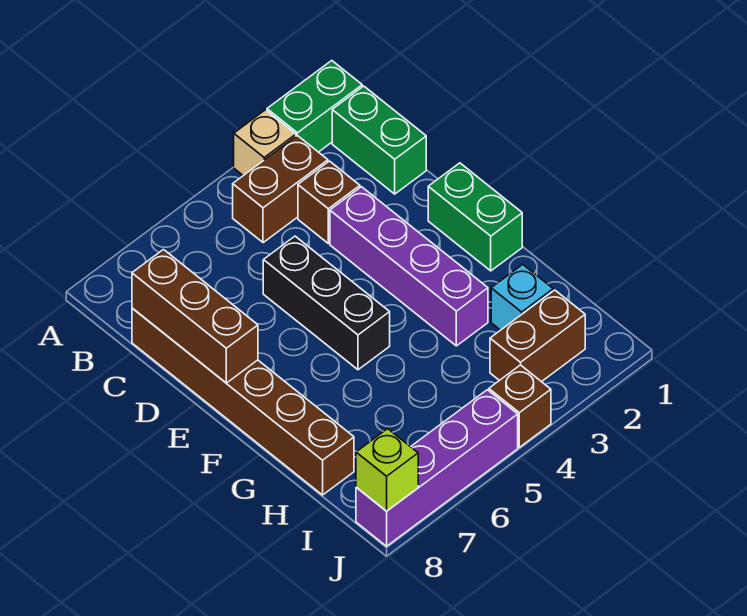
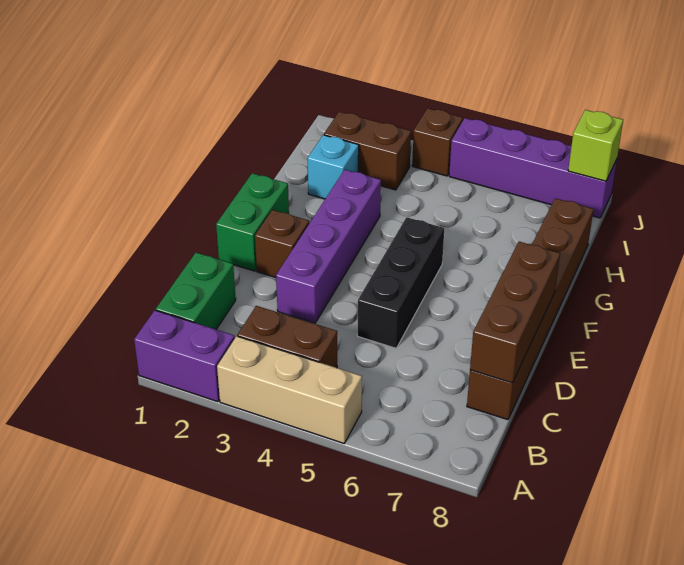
green brick A1:A2 level 1 -> purple brick A1:A2 level 1
tan brick A3 level 1 -> tan brick A3:A5 level 1
brown brick C3 level 1 -> brown brick E2 level 1

